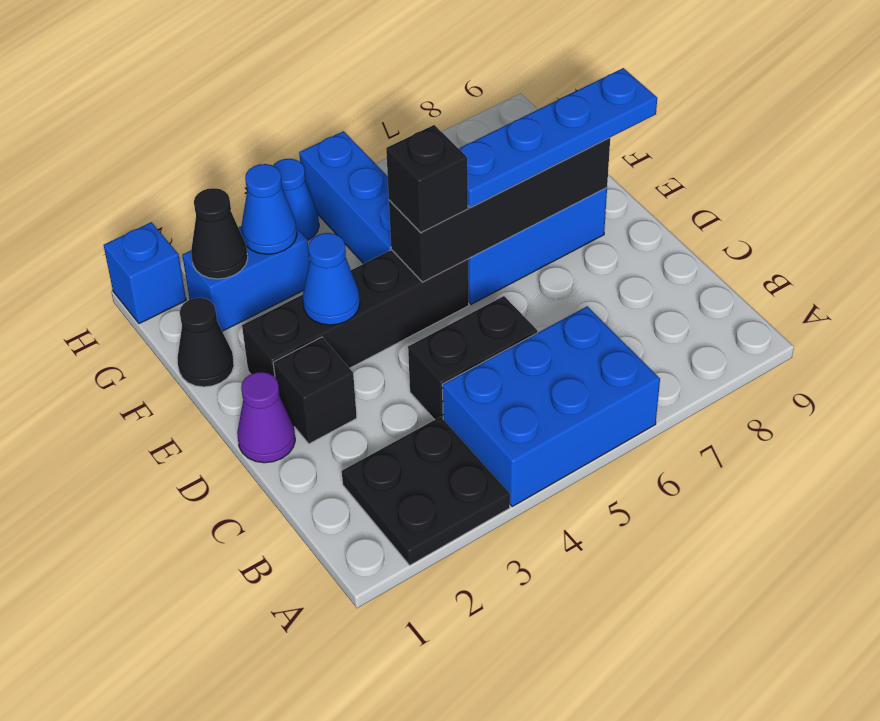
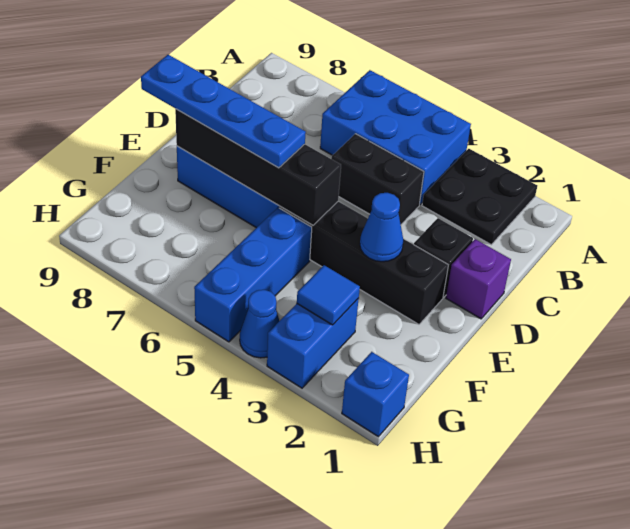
purple cone D1 level 1 -> purple brick D1 level 1
black brick E5 level 3 -> none
black cone F1 level 1 -> none
blue brick G2:G3 level 1 -> blue brick G3:H3 level 1
black cone G2 level 2 -> none
blue cone G3 level 2 -> blue tile G3 level 2

